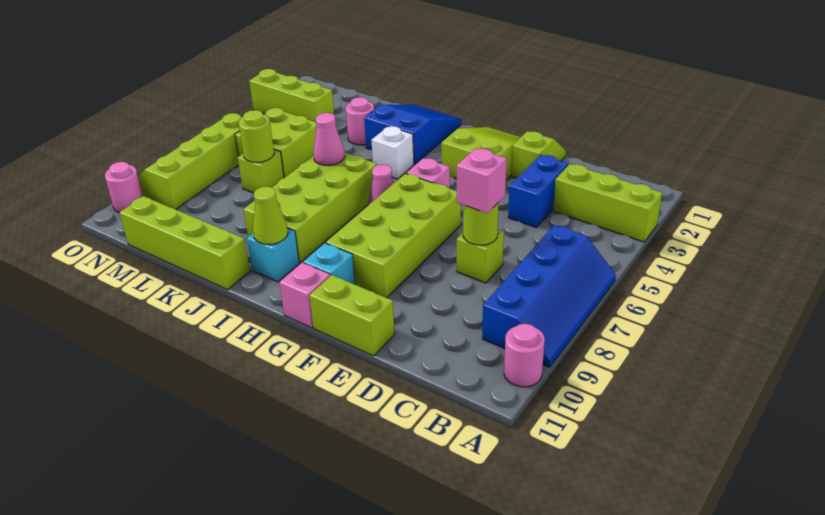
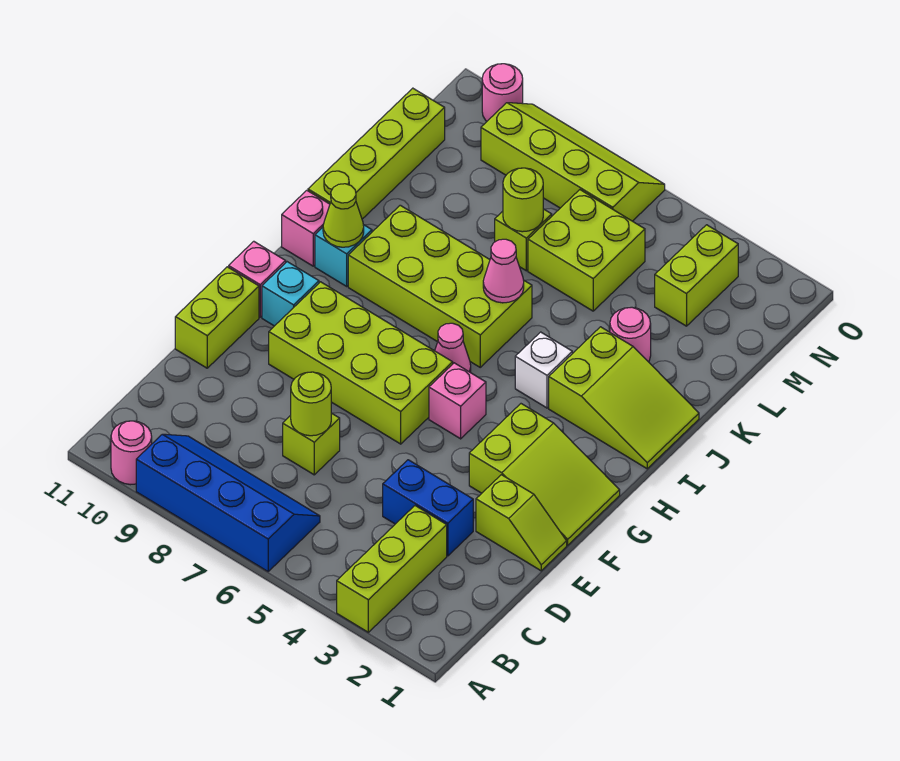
blue slope A6:B9 level 1 top B -> blue slope A6:B9 level 1 top A
pink brick D7 level 3 -> pink brick I11 level 1
blue slope I1:J3 level 1 top 3 -> lime slope I1:J3 level 1 top 3
lime brick M3:O3 level 1 -> lime brick M3:N3 level 1

